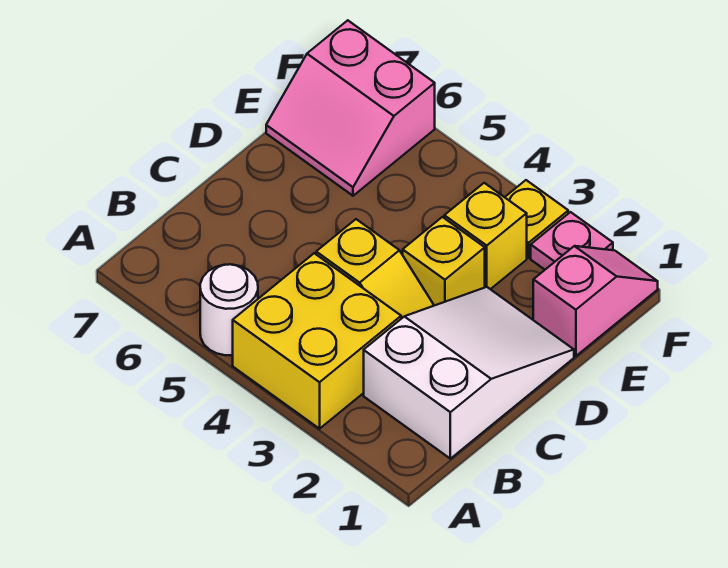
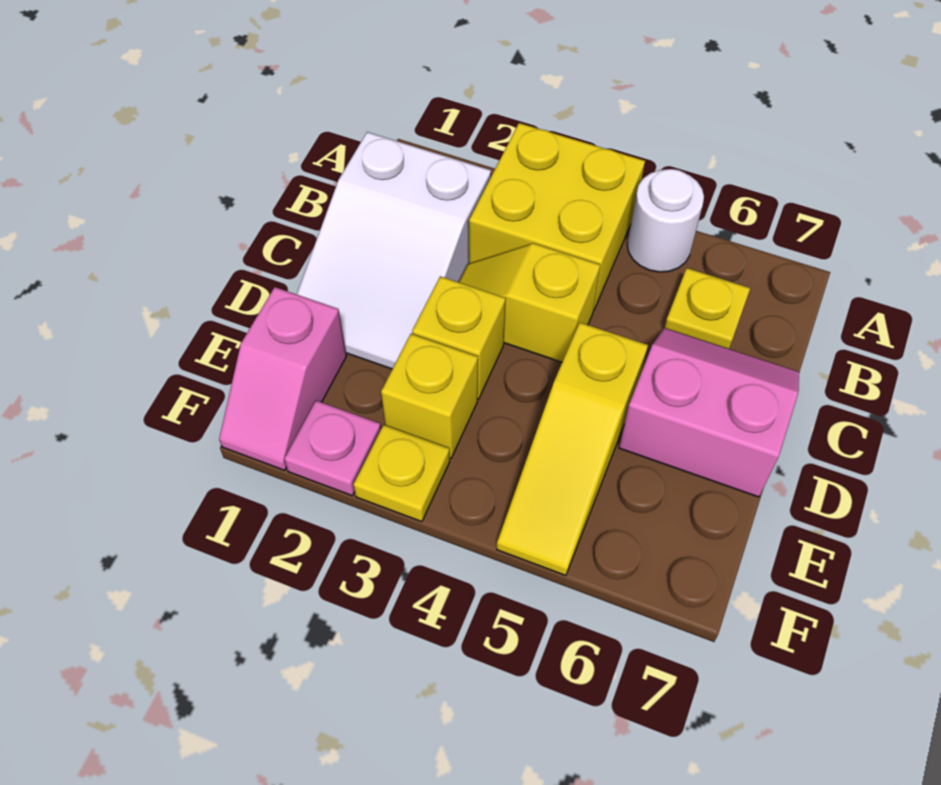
none -> yellow plate B6 level 1
none -> yellow slope D5:F5 level 1 top D
pink slope E6:F7 level 1 top F -> pink slope C6:D7 level 1 top D

